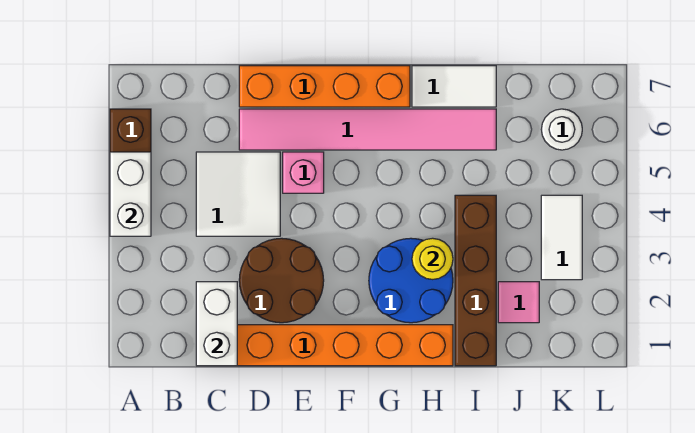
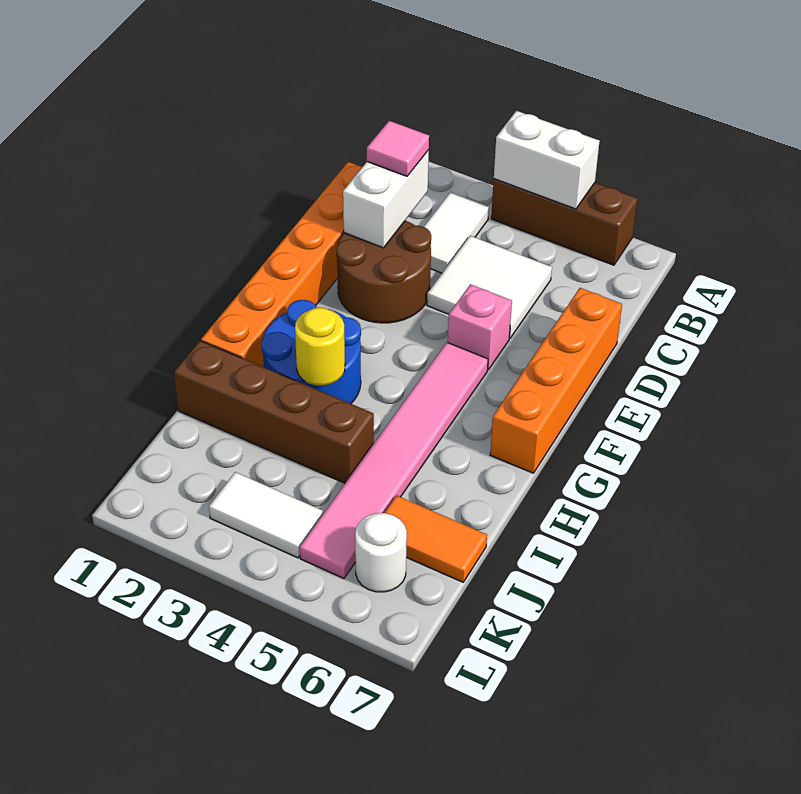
white brick C1:C2 level 2 -> white brick C2:D2 level 2
pink tile D6:I6 level 1 -> pink tile F5:K5 level 1
white tile H7:I7 level 1 -> white tile B3:C3 level 1
pink tile J2 level 1 -> pink tile C2 level 3
none -> orange tile J6:J7 level 1

